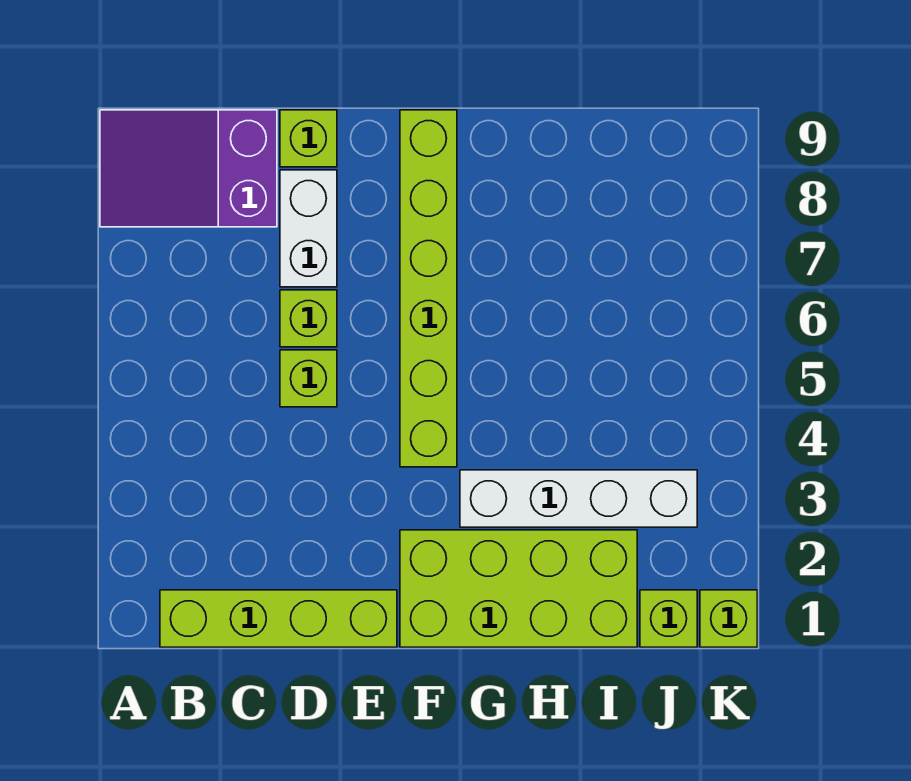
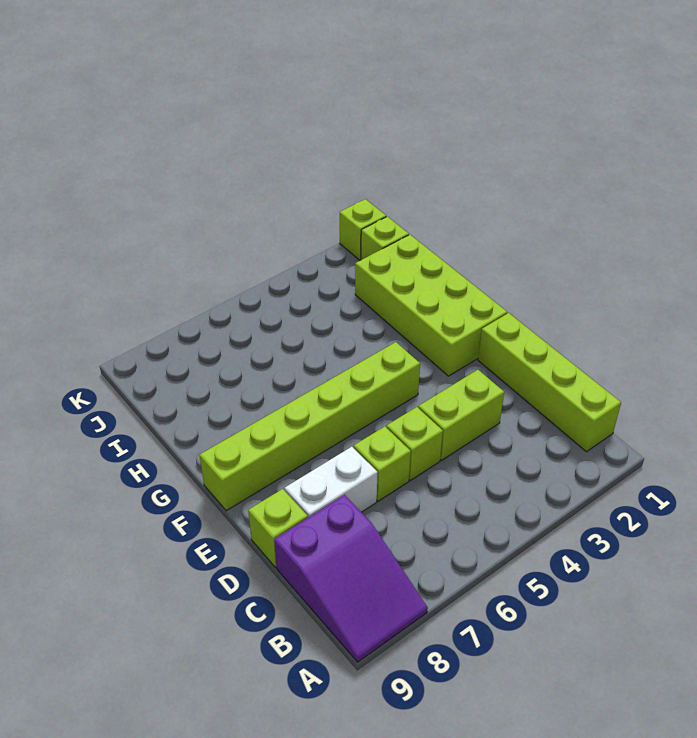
none -> lime brick D3:D4 level 1
white brick G3:J3 level 1 -> none

